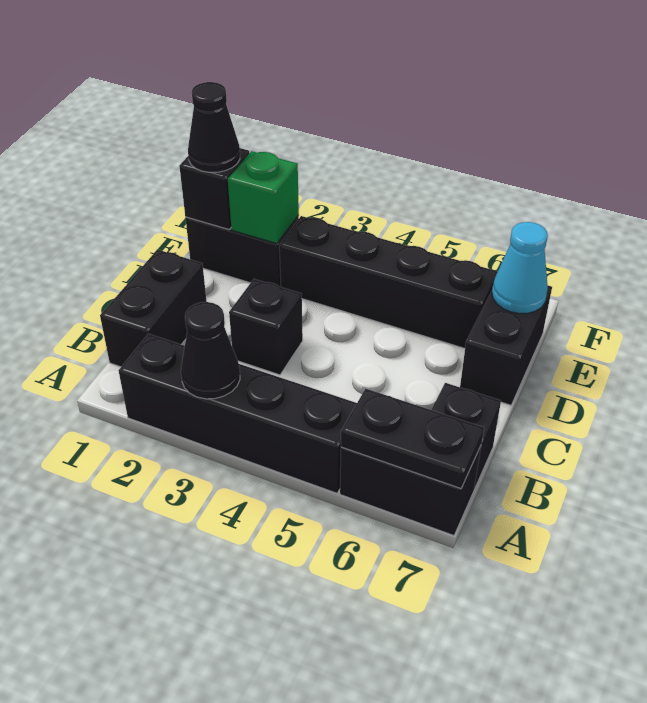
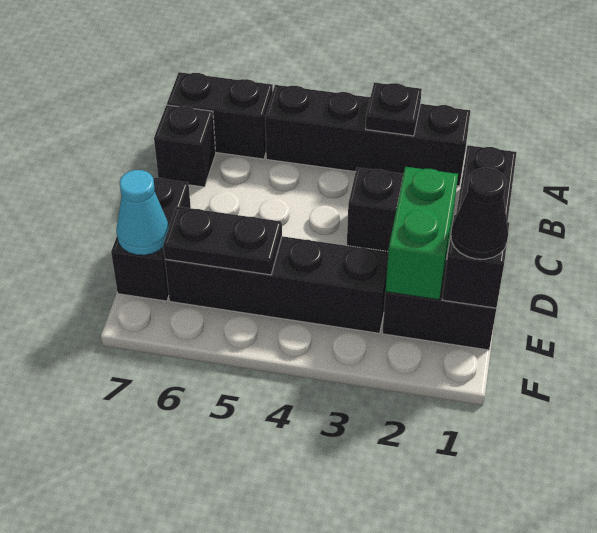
black cone A3 level 2 -> black plate A3 level 2
black plate A6:A7 level 2 -> black plate E5:E6 level 2
green brick E2 level 2 -> green brick D2:E2 level 2

